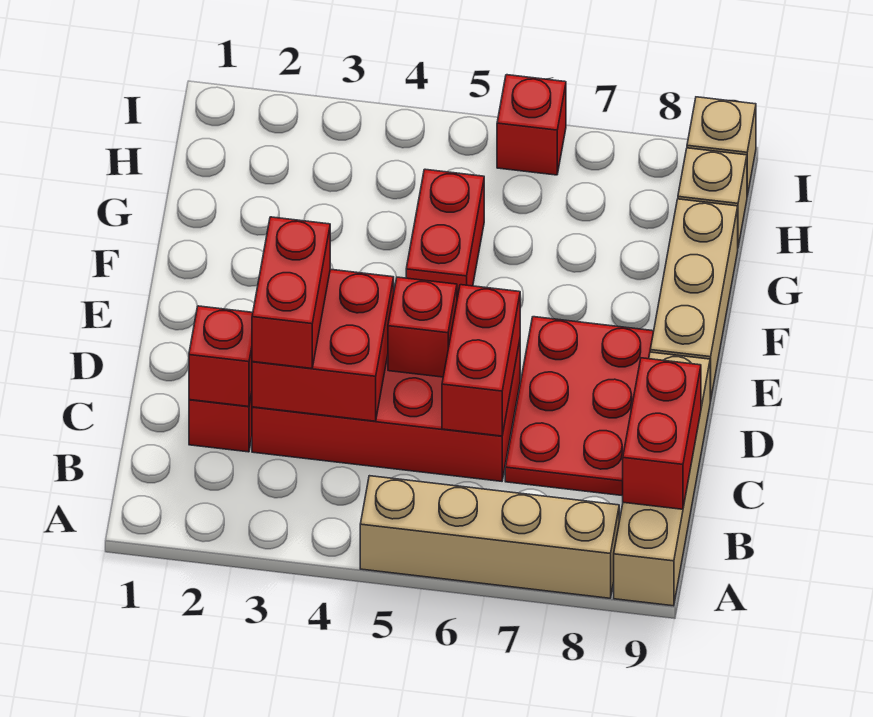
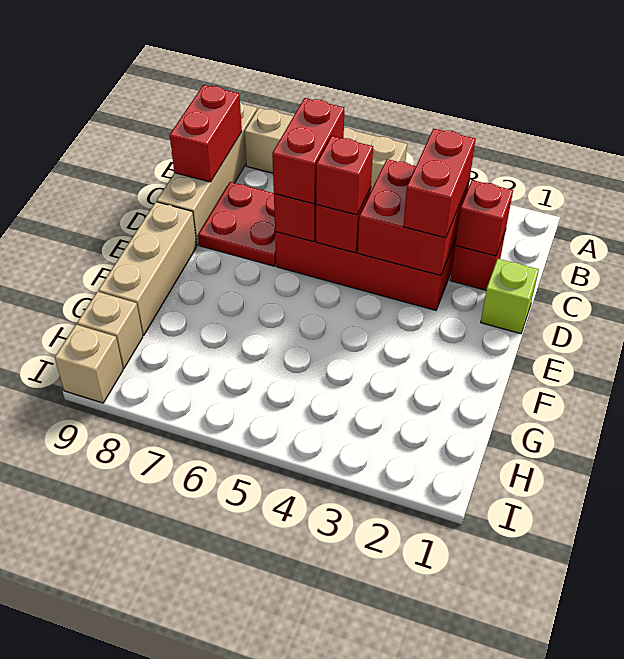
red plate C7:E8 level 1 -> red plate C7:D8 level 1
none -> lime brick D1 level 1
red brick F5:G5 level 1 -> red brick C6:D6 level 3
red brick I6 level 1 -> red brick D5 level 3

